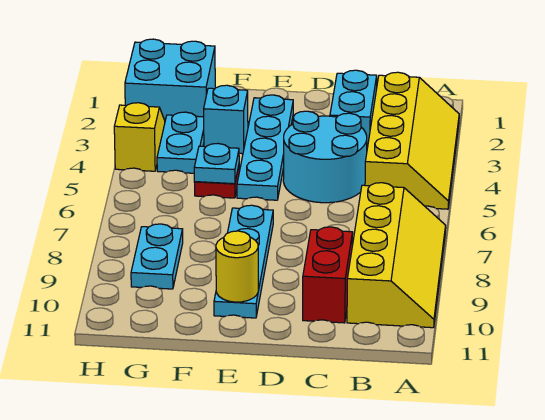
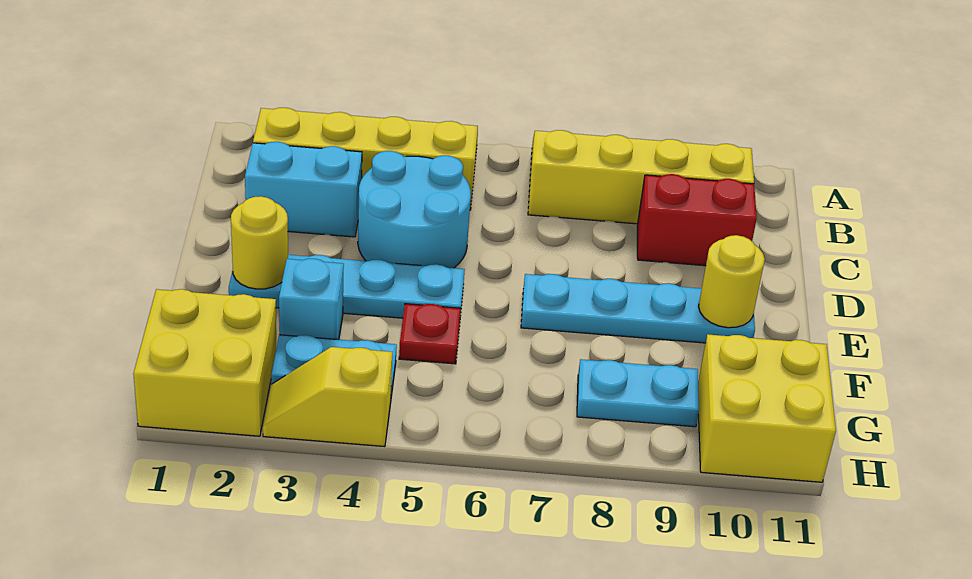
none -> yellow round brick E2 level 2
cyan plate F5 level 2 -> none
cyan brick G1:H2 level 1 -> yellow brick G1:H2 level 1
none -> yellow brick G10:H11 level 1

